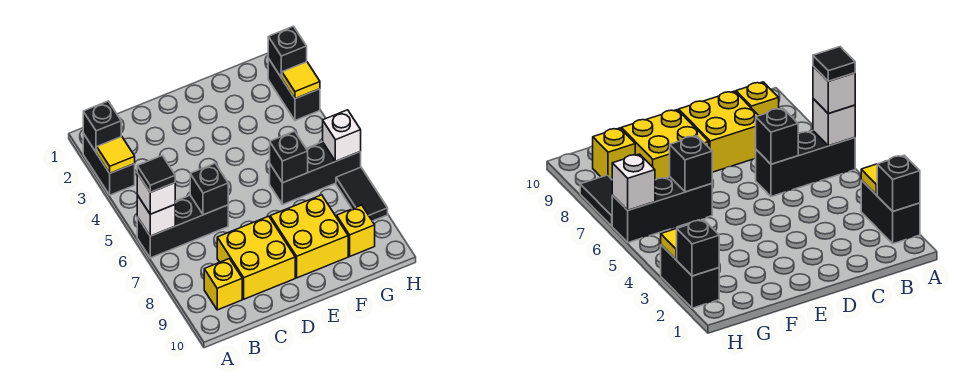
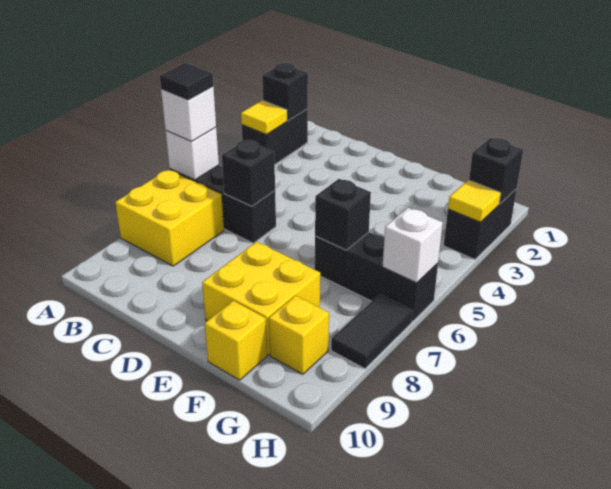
yellow brick B9 level 1 -> yellow brick F10 level 1
yellow brick C8:D9 level 1 -> yellow brick A7:B8 level 1

